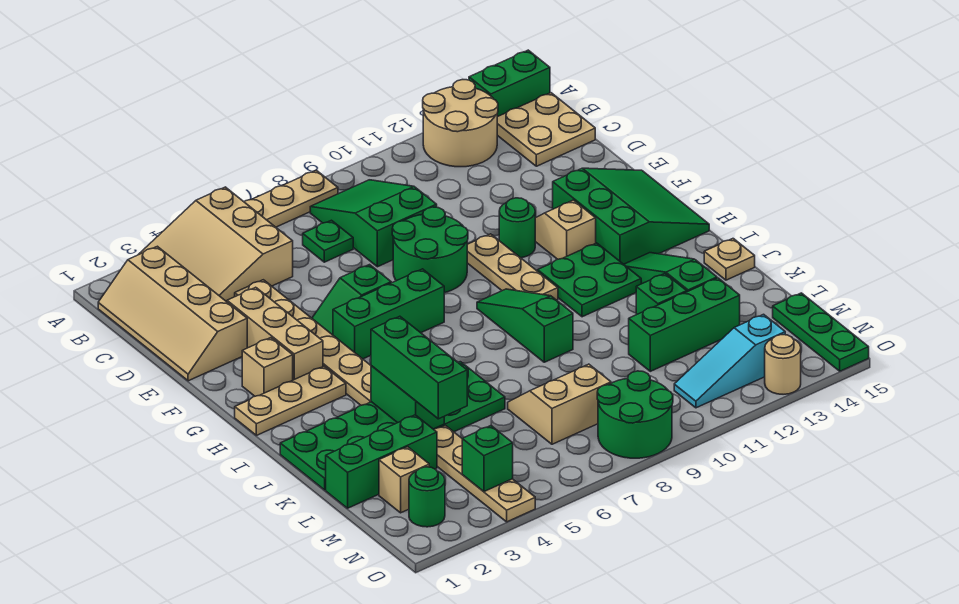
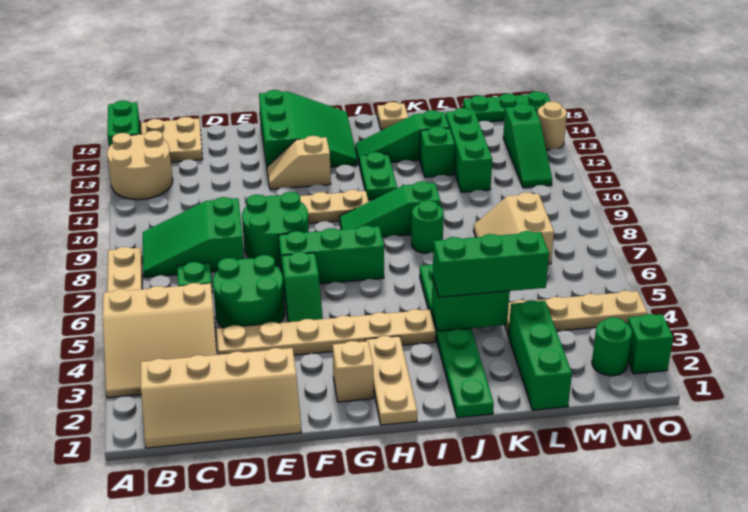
tan brick E3:G3 level 1 -> none
green round brick F11 level 1 -> green round brick J8 level 1
green slope F13:H15 level 1 top 13 -> green slope F13:H15 level 1 top F
green brick G5:G7 level 1 -> green brick F7:H7 level 1
green plate H11:I12 level 1 -> green plate I11:I12 level 1
green plate J1:K6 level 1 -> green plate J1:J6 level 1
tan brick M2 level 1 -> none
green brick N4 level 2 -> green brick O2 level 1
green round brick N8:O9 level 1 -> green round brick D5:E6 level 1
cyan slope N11:N13 level 1 top 13 -> green slope N11:N13 level 1 top 13

